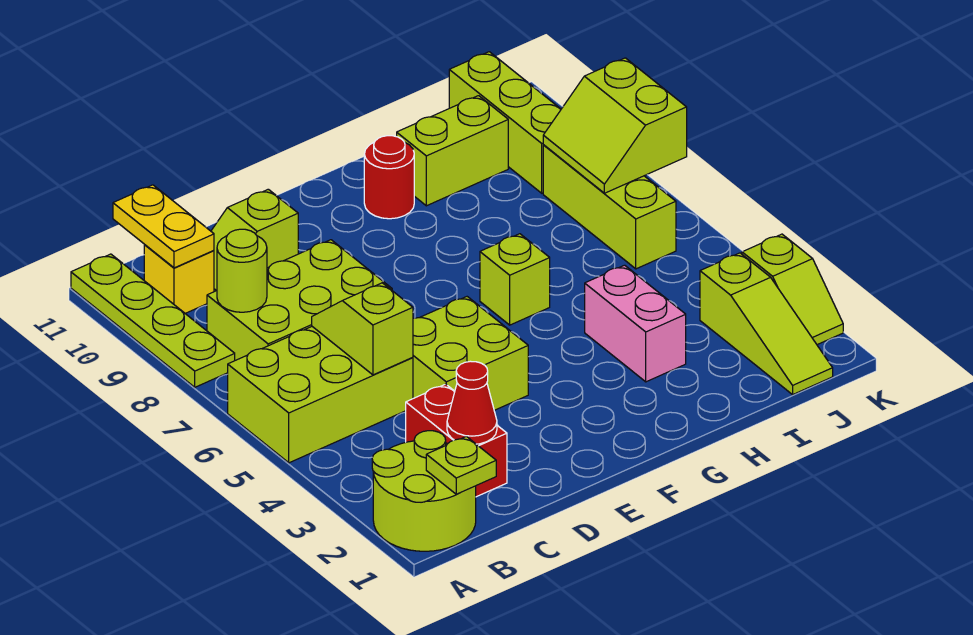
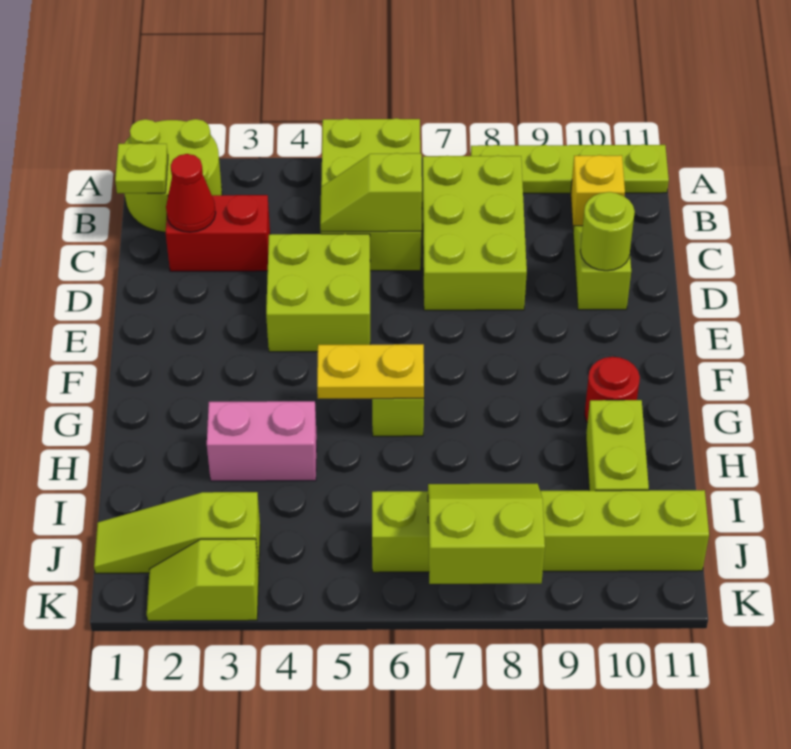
lime round brick B8 level 2 -> lime round brick D10 level 2
yellow plate B10:B11 level 2 -> yellow plate G5:G6 level 2
lime slope C5:C6 level 2 top 5 -> lime slope C5:C6 level 2 top 6

